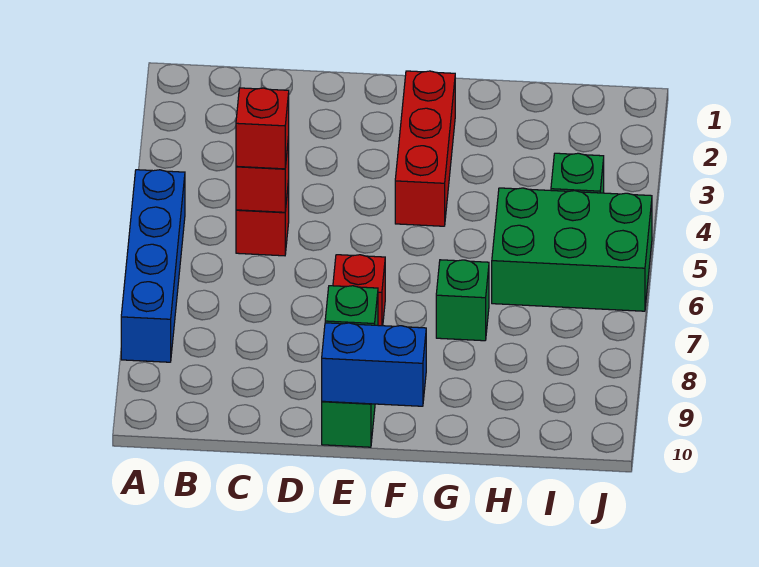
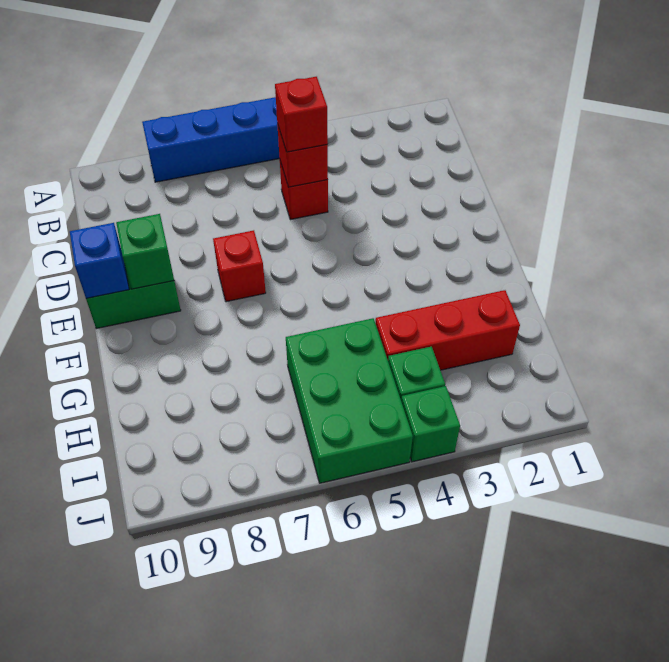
blue brick E10:F10 level 2 -> blue brick E10 level 2
red brick F2:F4 level 1 -> red brick H2:H4 level 1
green brick G7 level 1 -> green brick J4 level 1

